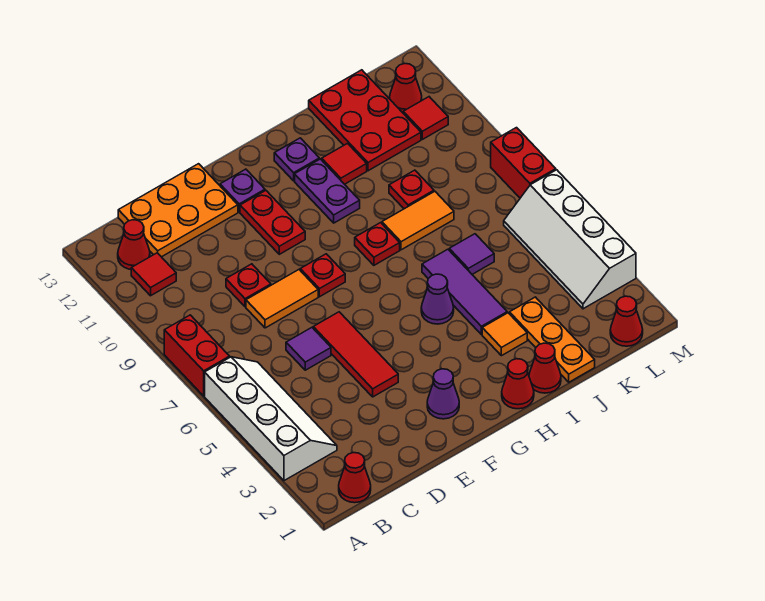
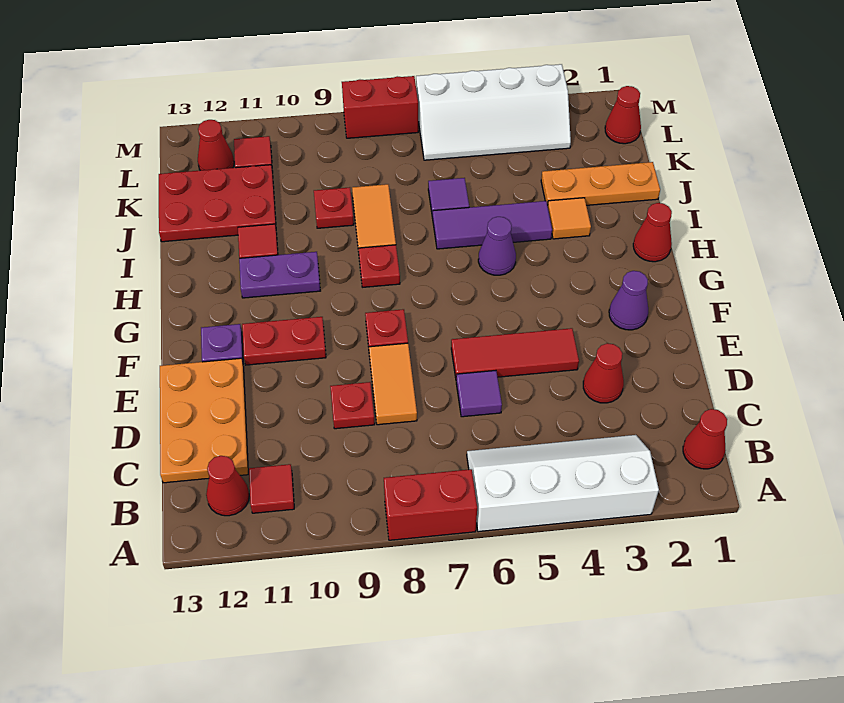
purple plate H12 level 1 -> none
red cone I1 level 1 -> red cone D3 level 1

